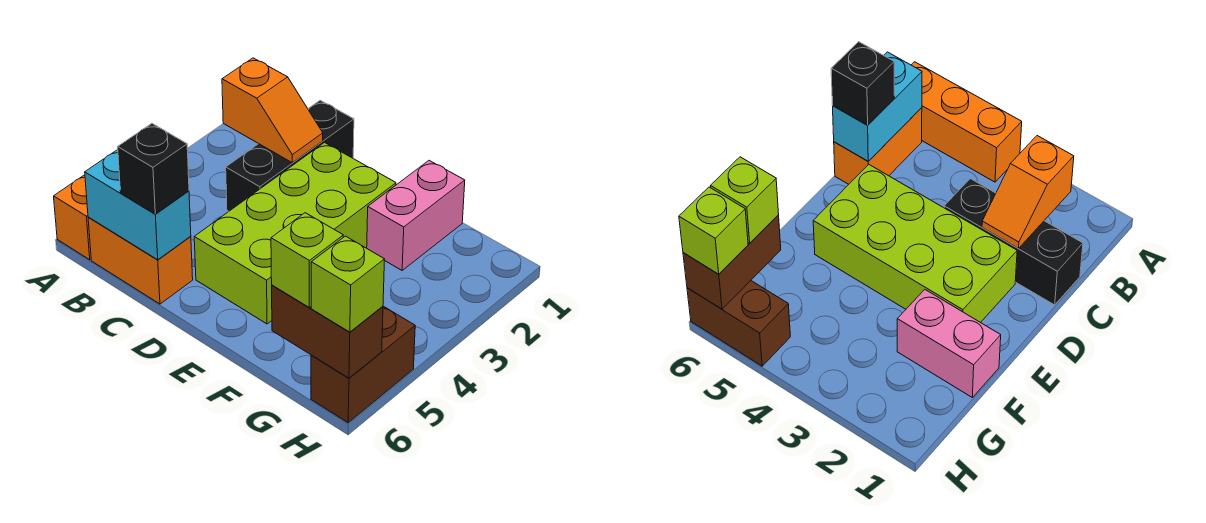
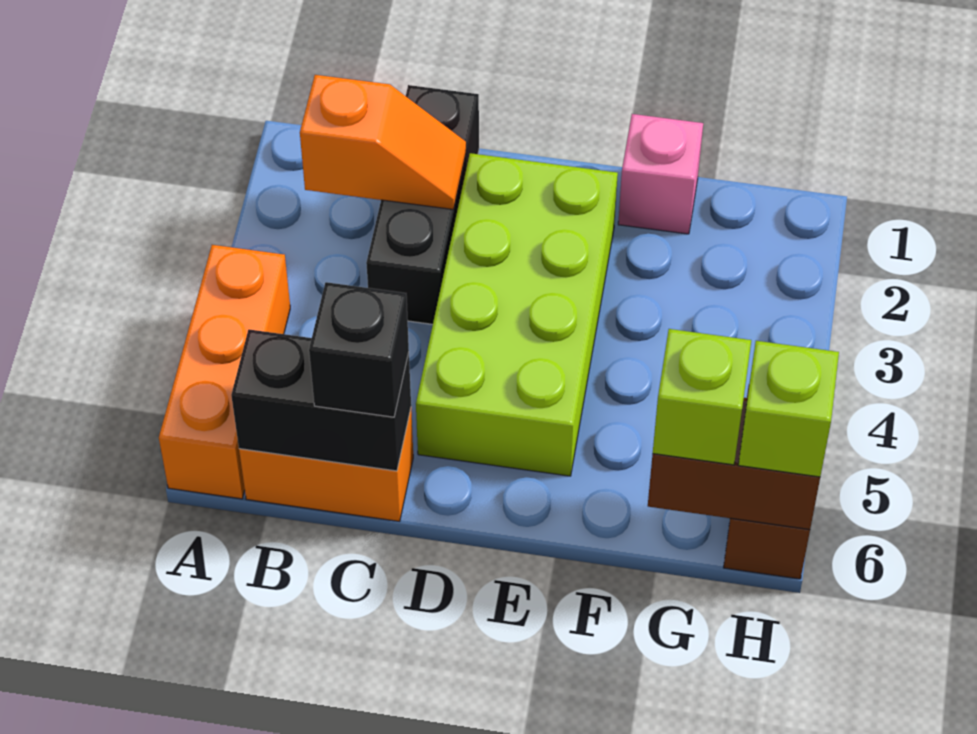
cyan brick B6:C6 level 2 -> black brick B6:C6 level 2
pink brick F1:F2 level 1 -> pink brick F1 level 1

